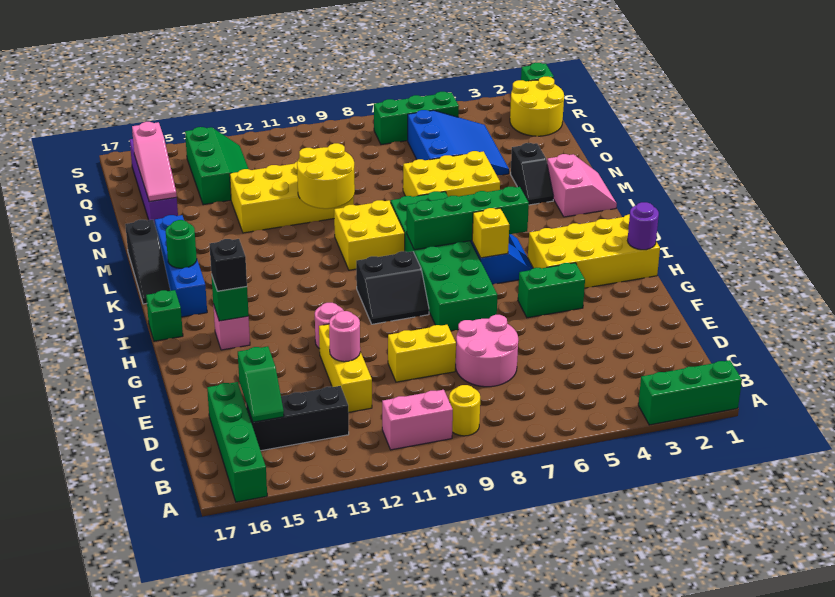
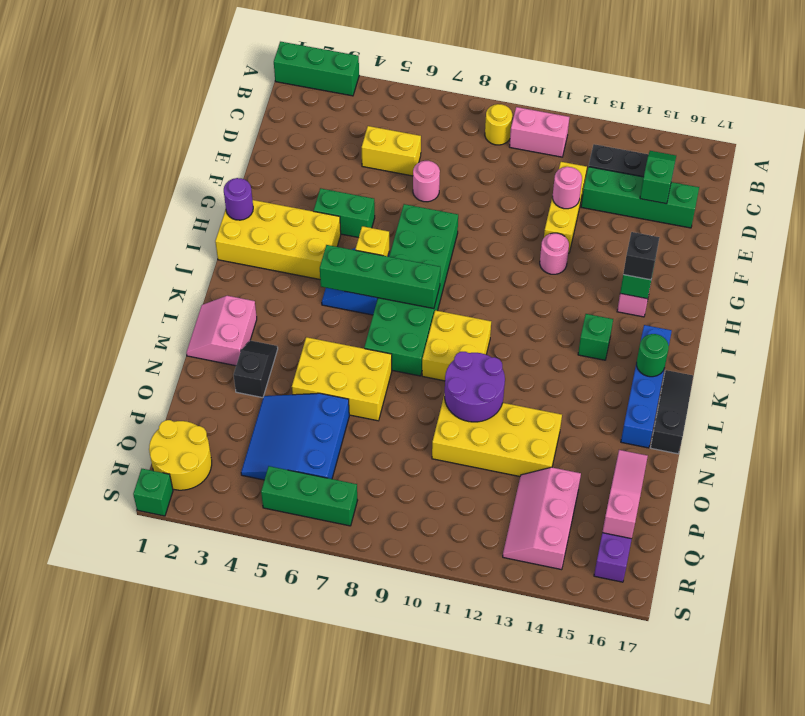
green brick A16:D16 level 1 -> green brick D13:D16 level 1
pink round brick D7:E8 level 1 -> pink round brick E7 level 1
yellow brick E9:E10 level 1 -> yellow brick D5:D6 level 1
black slope H9:I10 level 1 top I -> none
green brick I17 level 1 -> green brick J14 level 1
yellow round brick M10:N11 level 2 -> purple round brick M10:N11 level 2
green slope P13:R14 level 1 top 14 -> pink slope P13:R14 level 1 top 14

